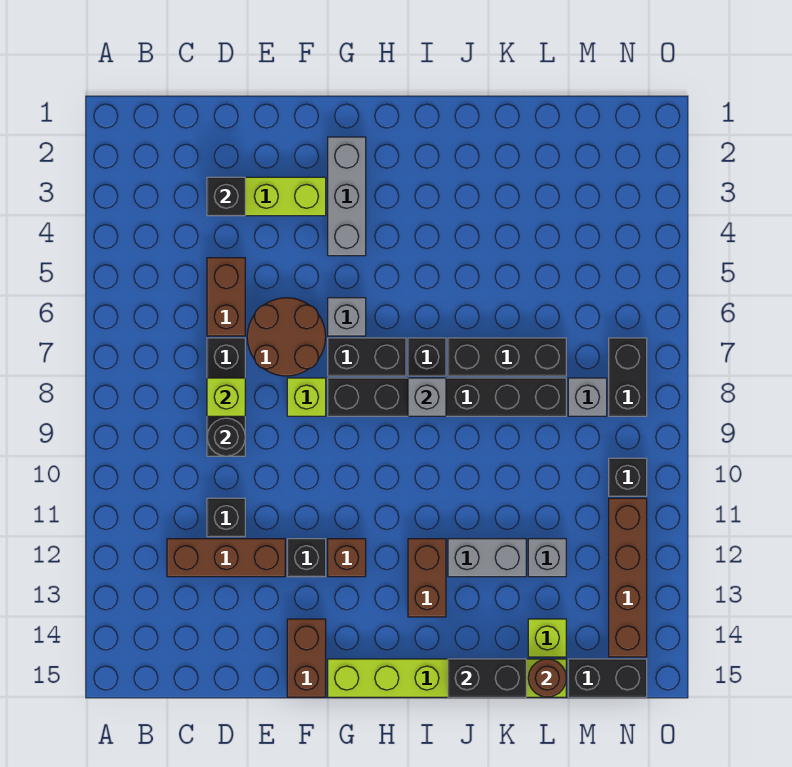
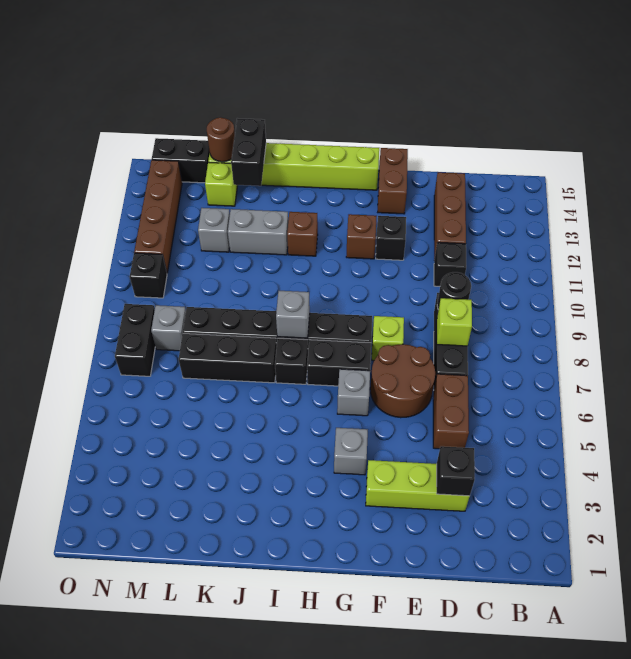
brown brick C12:E12 level 1 -> brown brick D12:D14 level 1
grey brick G2:G4 level 1 -> grey brick G4 level 1
brown brick I12:I13 level 1 -> brown brick I12 level 1
black brick J15:K15 level 2 -> black brick K14:K15 level 2

